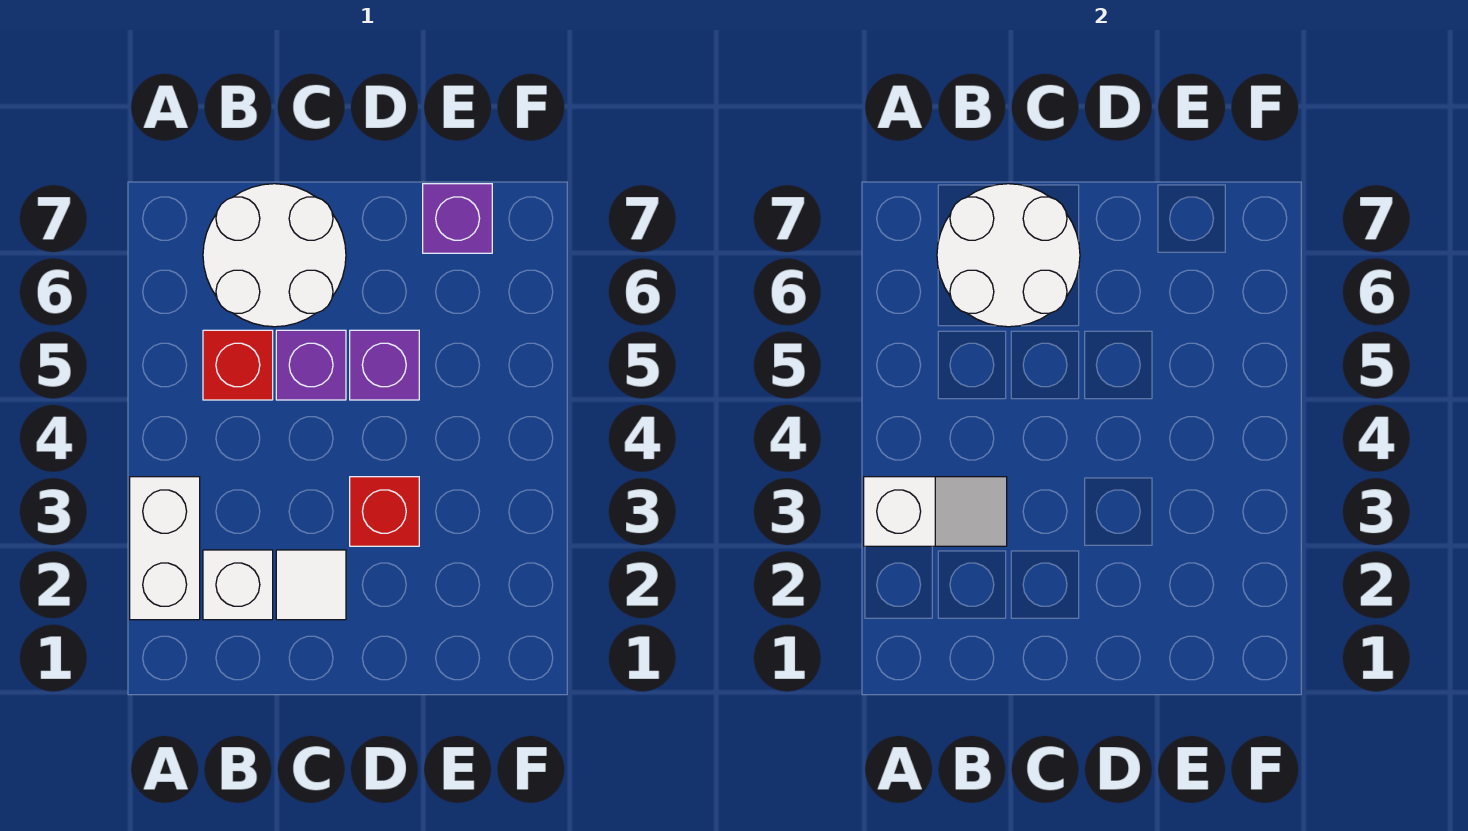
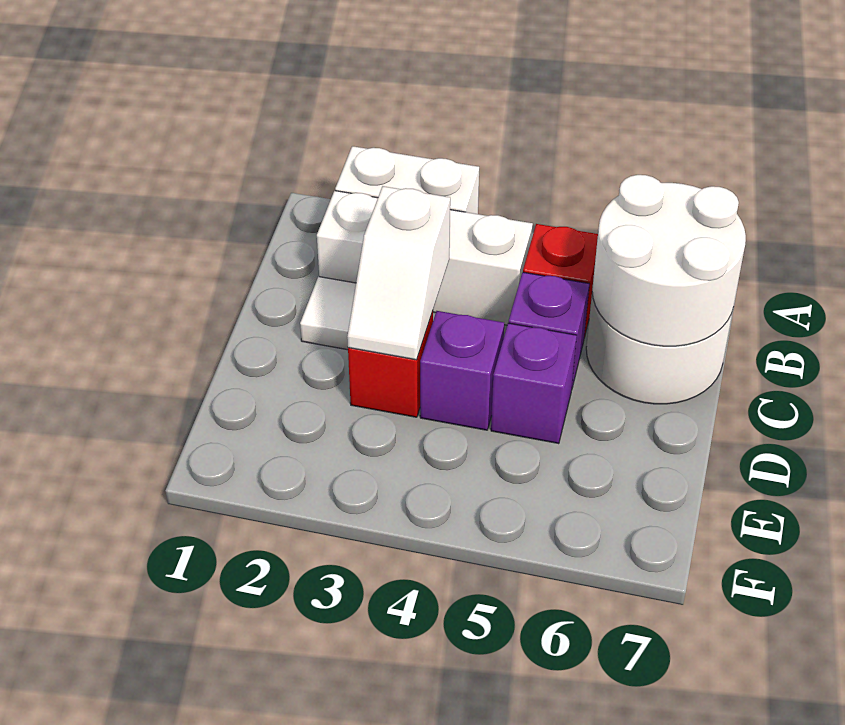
white slope A3:B3 level 2 top A -> white slope C3:D3 level 2 top C
white brick B2 level 1 -> white brick B2:B4 level 1
purple brick E7 level 1 -> purple brick D4 level 1

